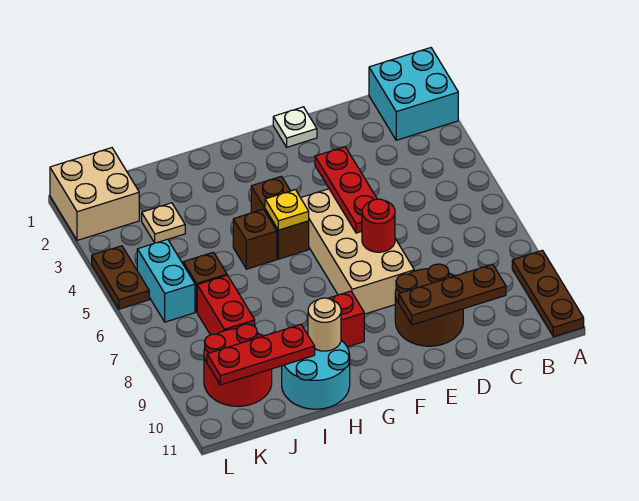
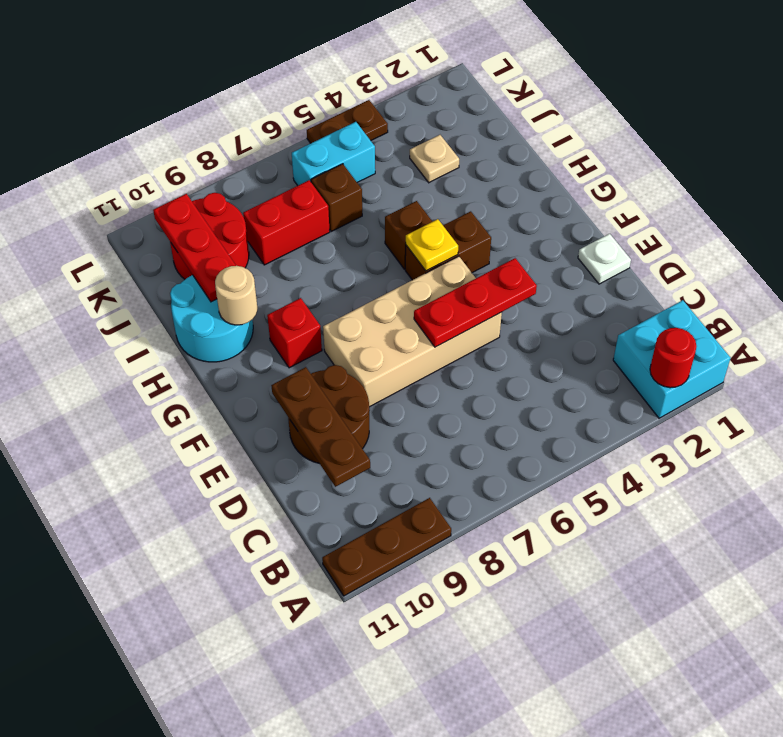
red round brick E7 level 2 -> red round brick A2 level 2
tan brick K1:L2 level 1 -> none

